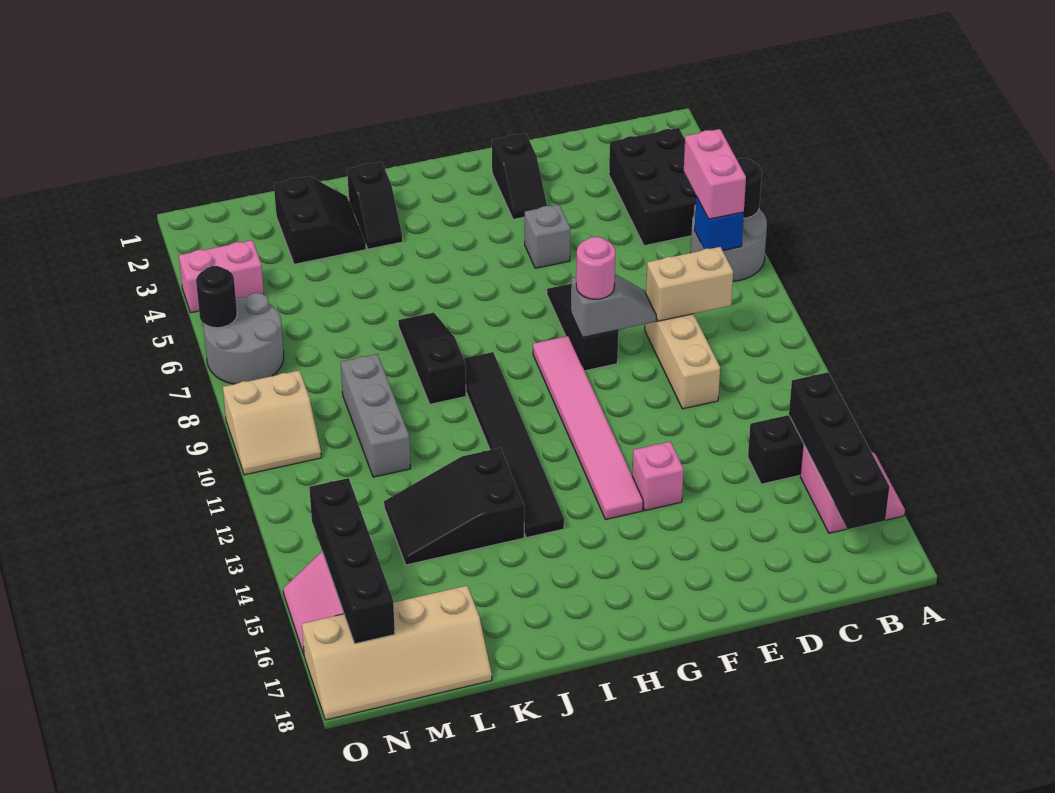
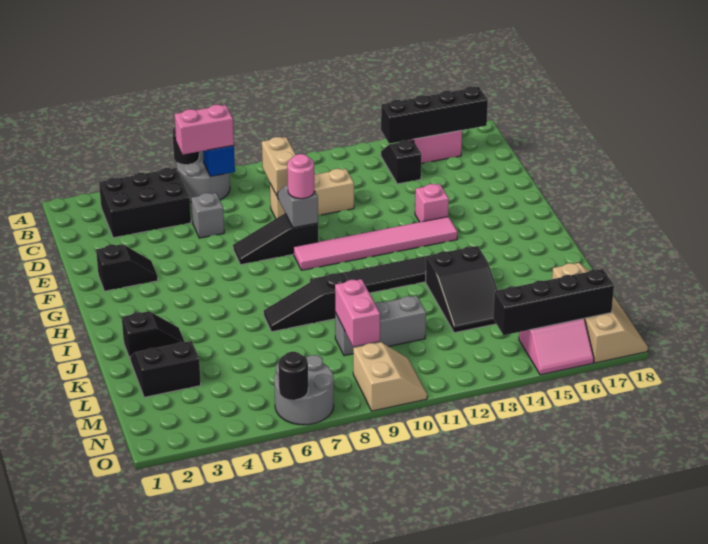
grey brick F5 level 1 -> grey brick D6 level 1
pink brick N4:O4 level 1 -> pink brick L9:M9 level 2

